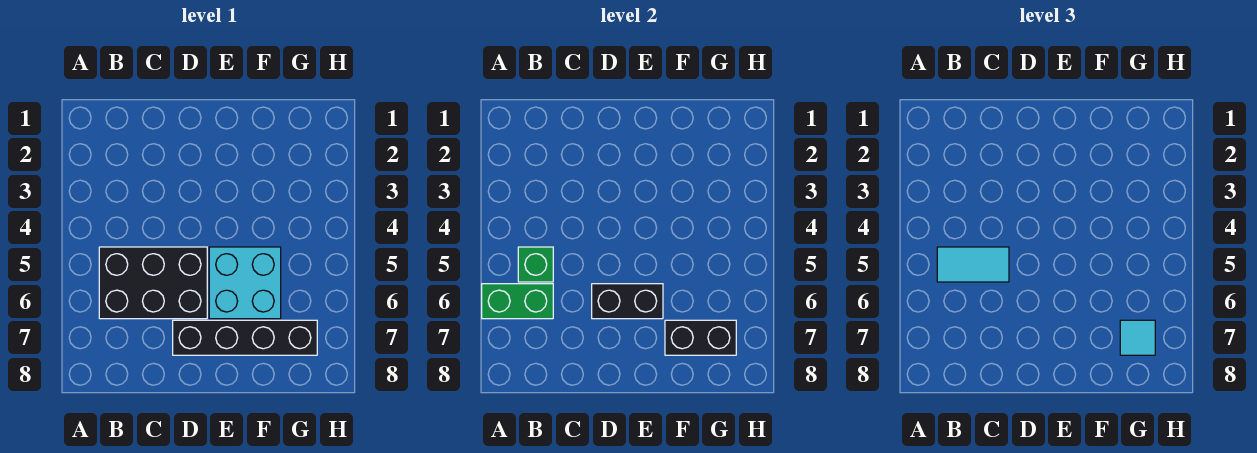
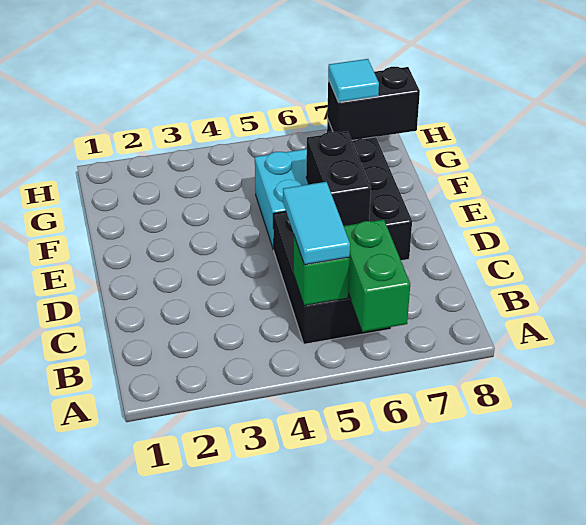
black brick F7:G7 level 2 -> black brick G7:G8 level 2

